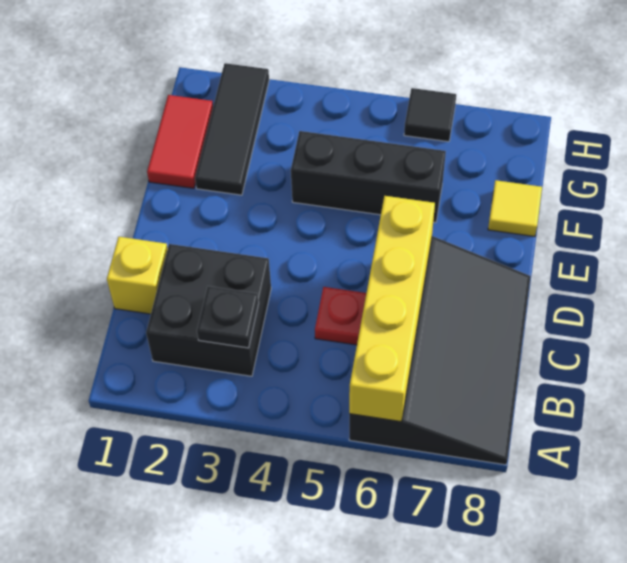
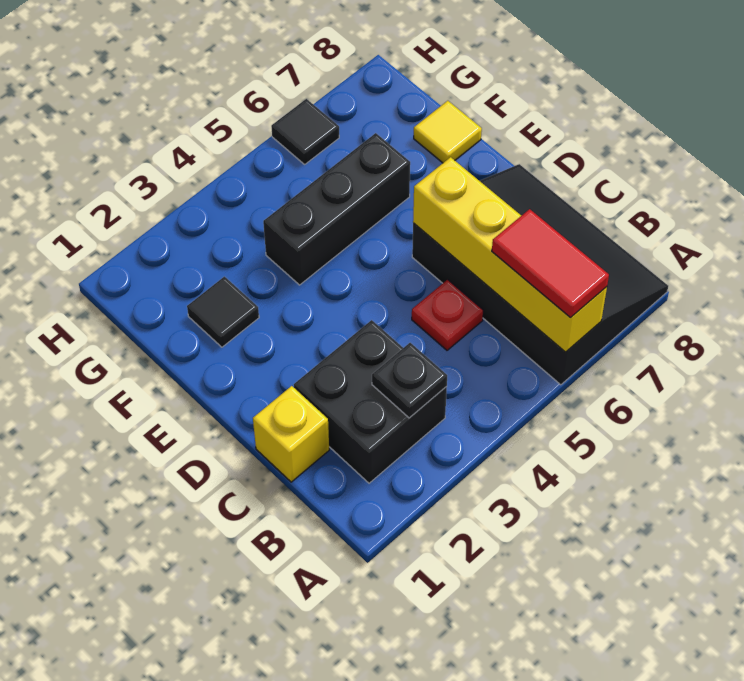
red tile F1:G1 level 1 -> red tile A6:B6 level 3
black tile F2:H2 level 1 -> black tile F2 level 1

